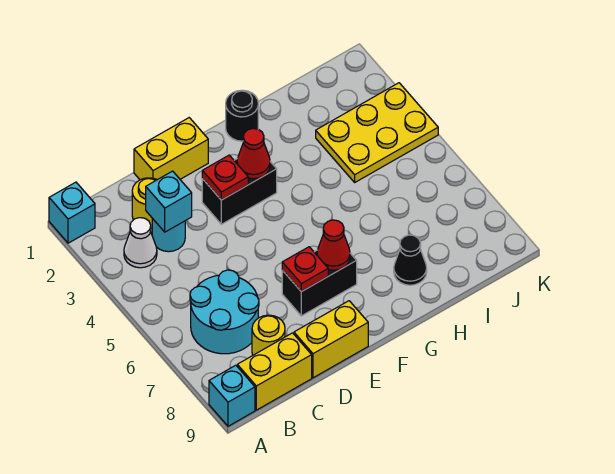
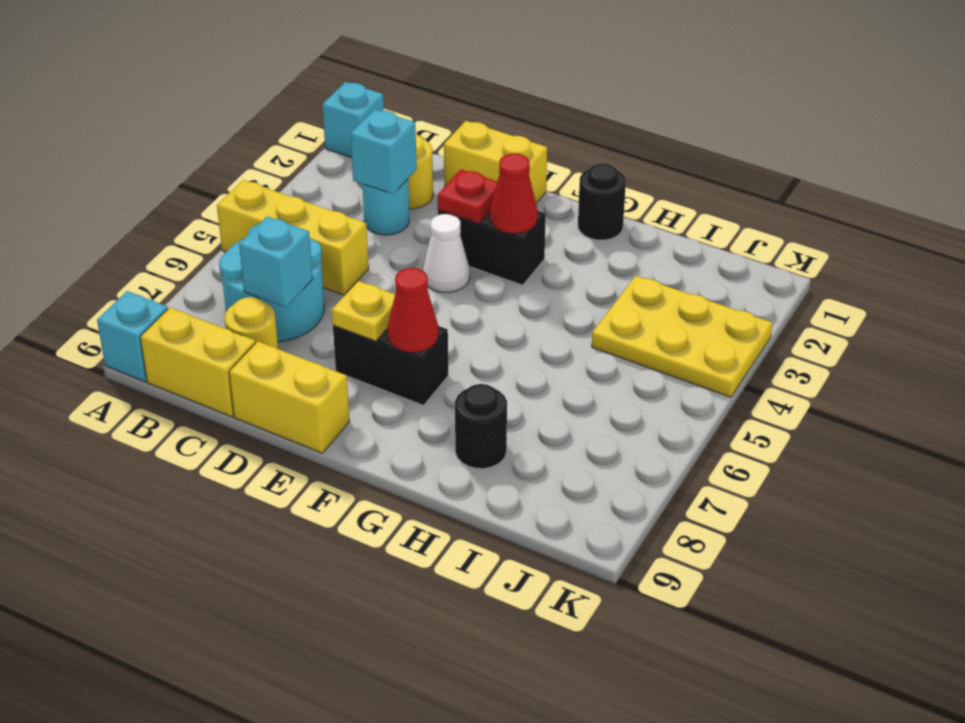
none -> yellow brick A5:C5 level 1
white cone B3 level 1 -> white cone E4 level 1
none -> cyan brick C7 level 2
red plate E7 level 2 -> yellow plate E7 level 2
black cone H8 level 1 -> black round brick H8 level 1

